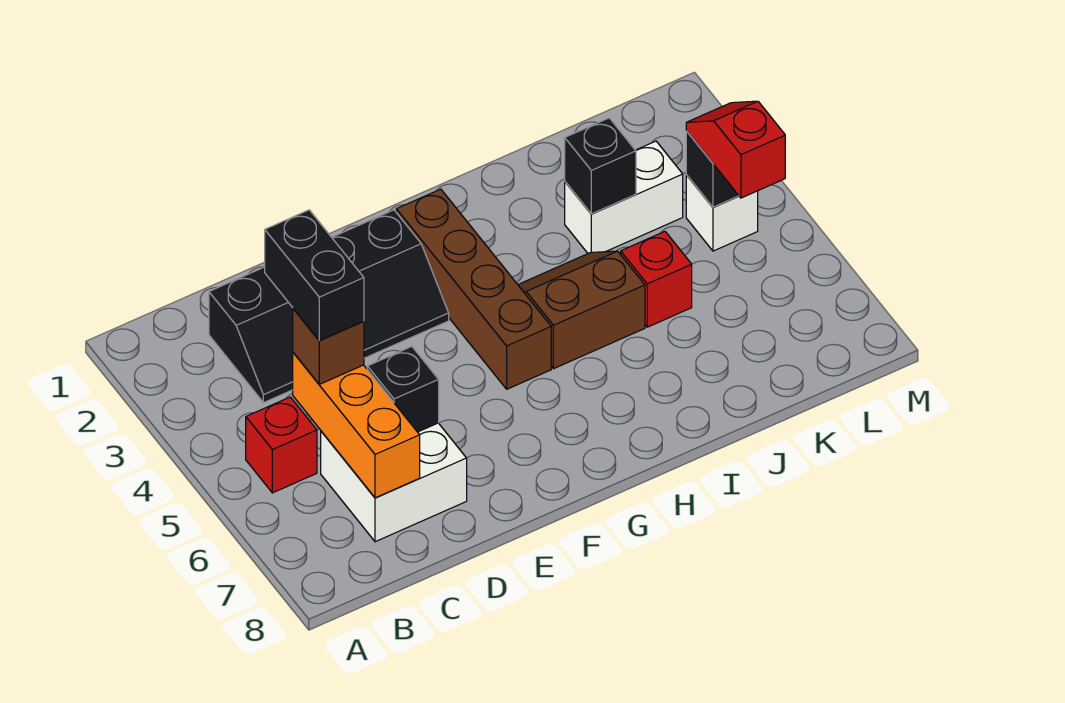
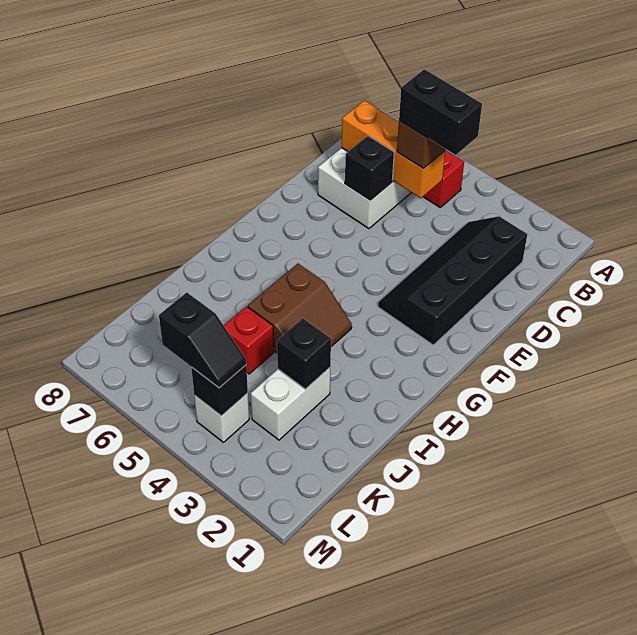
brown brick G2:G5 level 1 -> none
red slope L4:L5 level 3 top 5 -> black slope L4:L5 level 3 top 5

